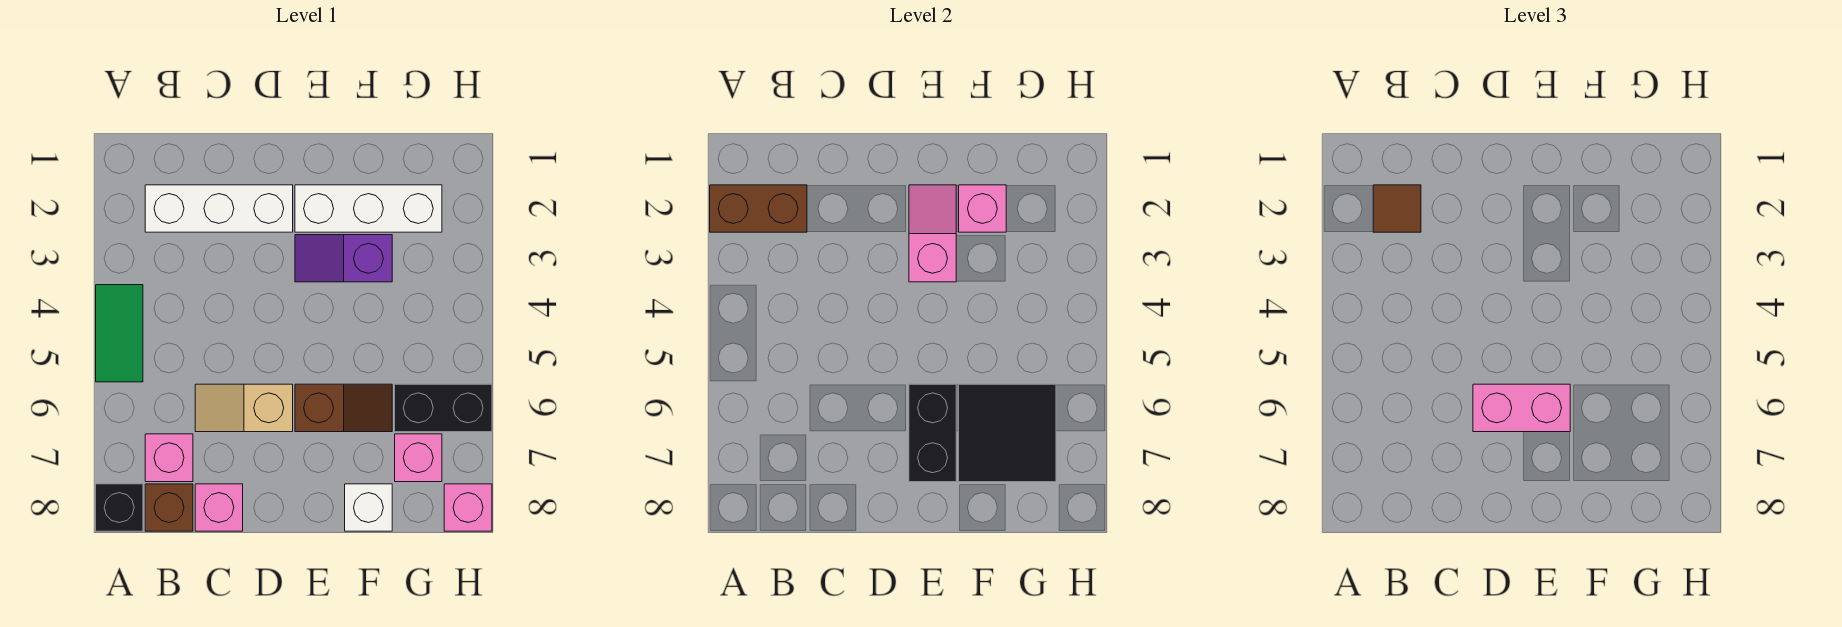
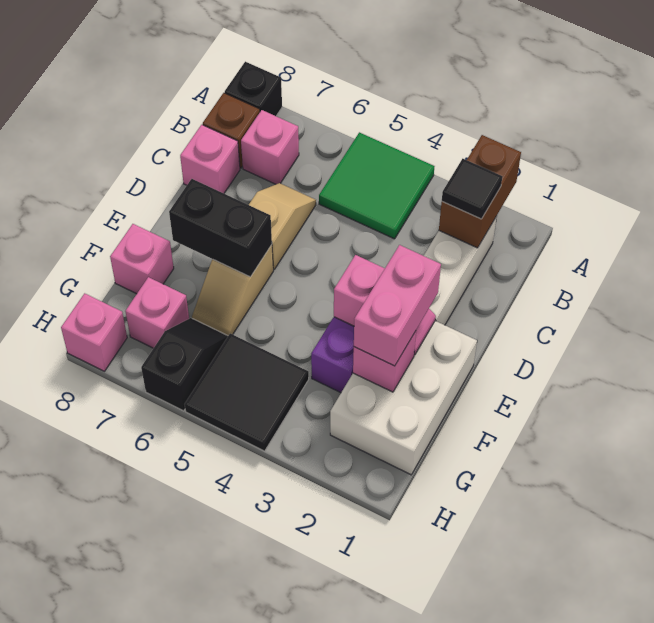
green tile A4:A5 level 1 -> green tile A4:B5 level 1
brown tile B2 level 3 -> black tile B2 level 3
pink brick D6:E6 level 3 -> pink brick E2:F2 level 3
white brick E2:G2 level 1 -> white brick E1:G2 level 1
brown slope E6:F6 level 1 top E -> tan slope E6:F6 level 1 top E
black tile F6:G7 level 2 -> black tile G4:H5 level 1
white brick F8 level 1 -> pink brick F8 level 1
black brick G6:H6 level 1 -> black slope G6:H6 level 1 top H

